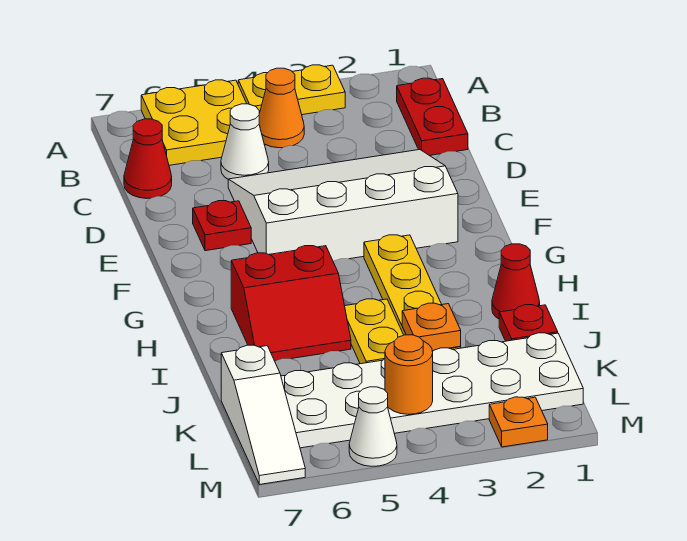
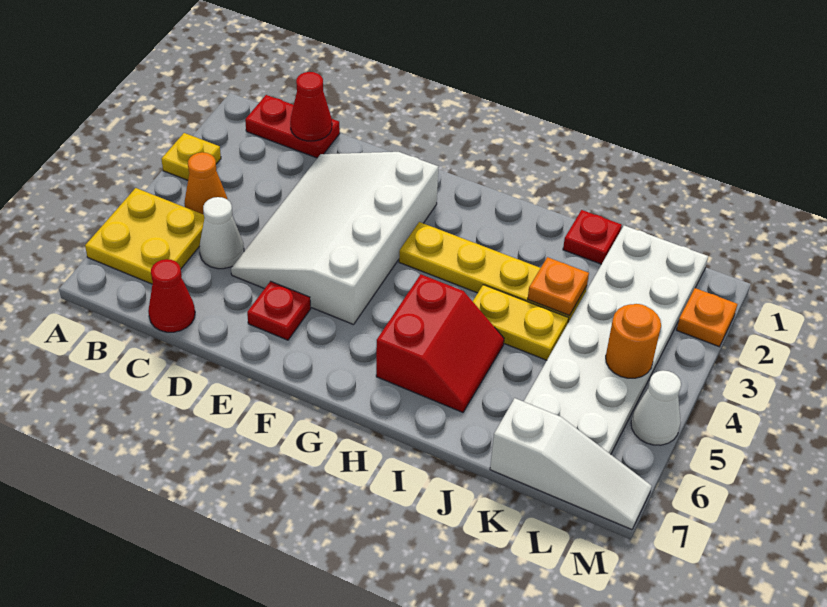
yellow plate A3:A4 level 1 -> yellow plate A3 level 1
red cone I1 level 1 -> red cone C1 level 2

